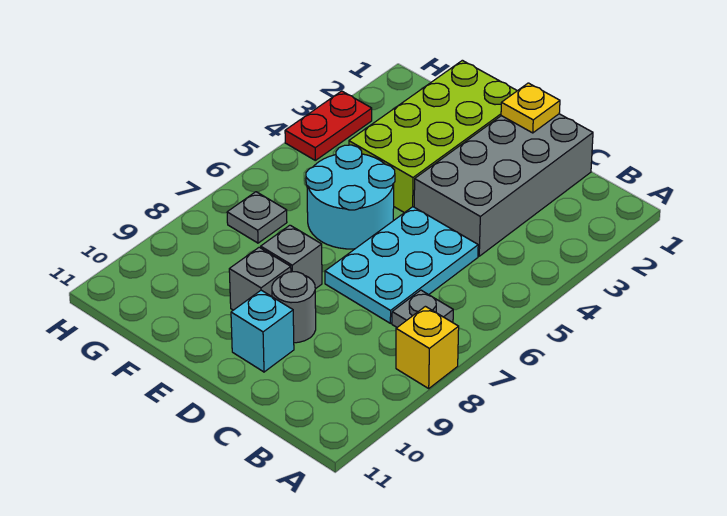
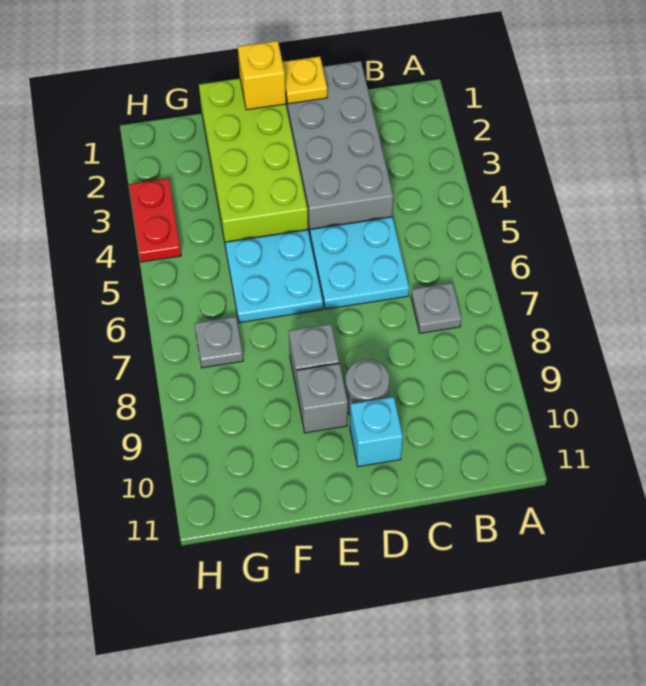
yellow brick A8 level 1 -> yellow brick E1 level 2
cyan plate C5:D7 level 1 -> cyan plate C5:D6 level 1
cyan round brick E5:F6 level 1 -> cyan plate E5:F6 level 1

